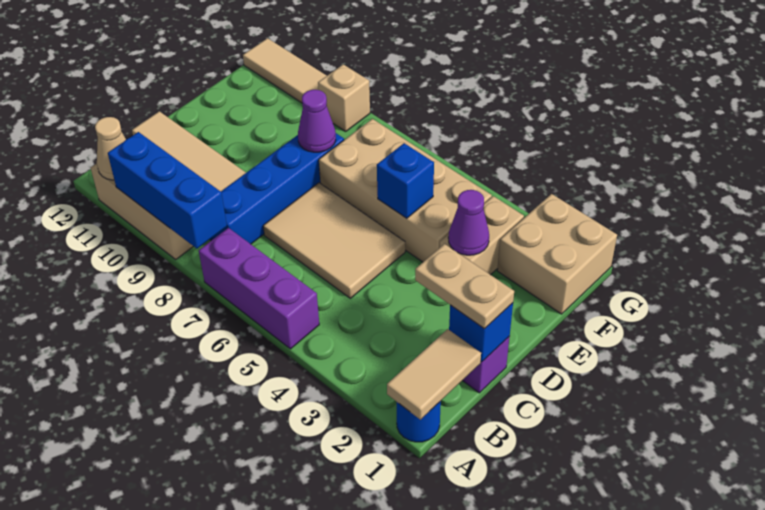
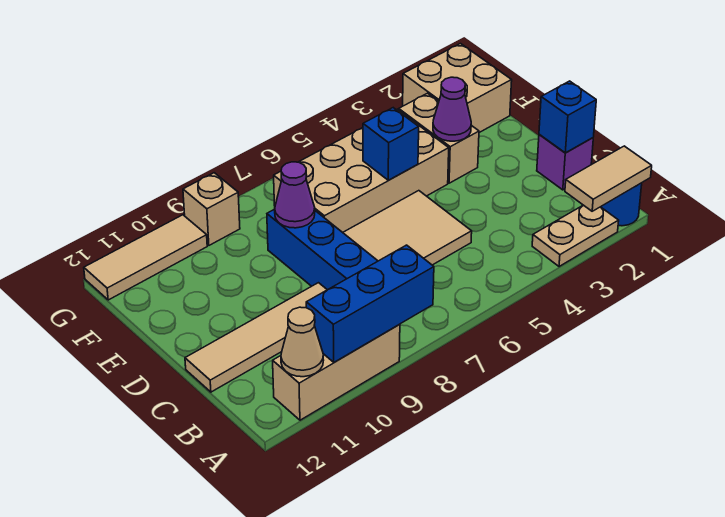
tan tile A1:B1 level 2 -> tan tile A1:A2 level 2
purple brick A5:A7 level 1 -> none
tan plate C1:C2 level 3 -> tan plate A2:A3 level 1

